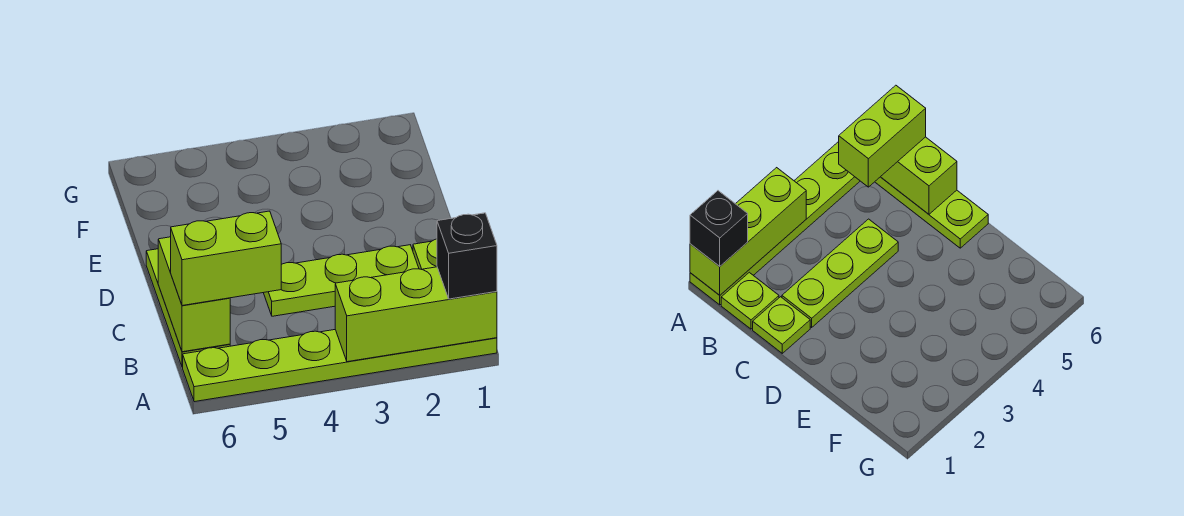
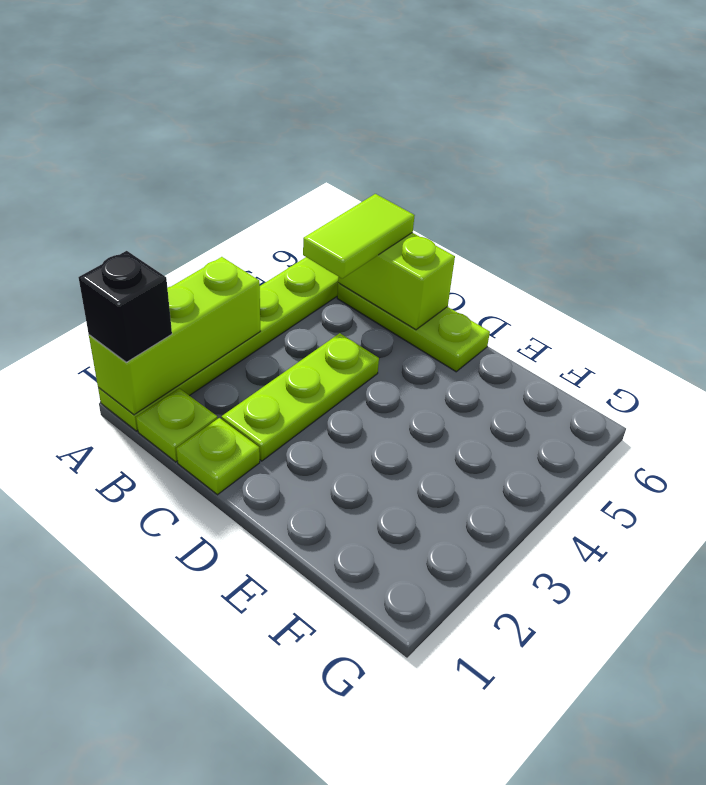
lime brick B5:B6 level 3 -> lime tile B5:B6 level 3

